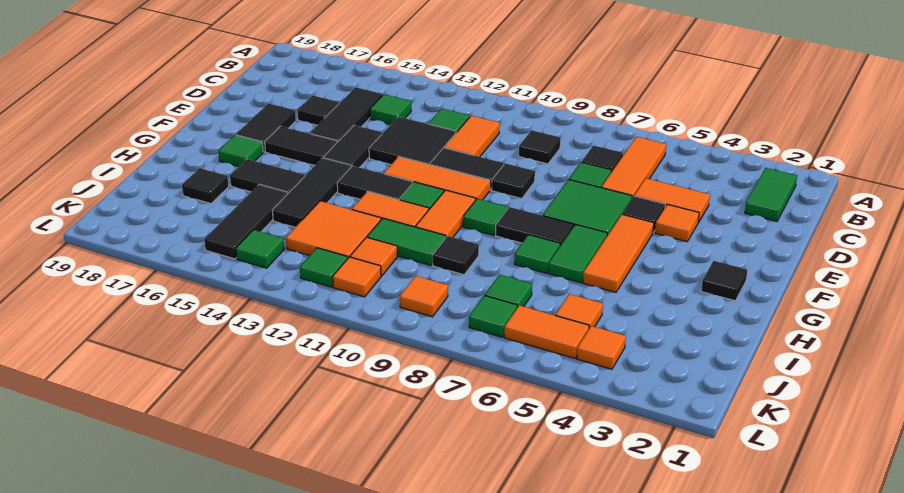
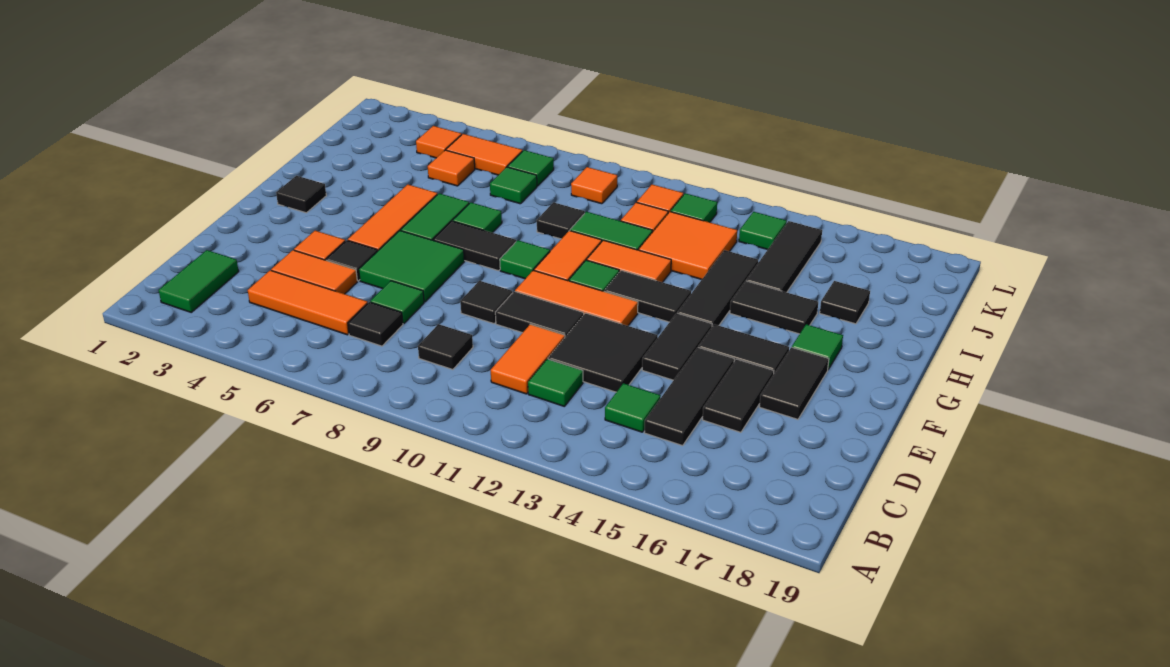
orange tile B6:D6 level 1 -> orange tile C4:C6 level 1
black tile D16 level 1 -> black tile D16:E16 level 1

